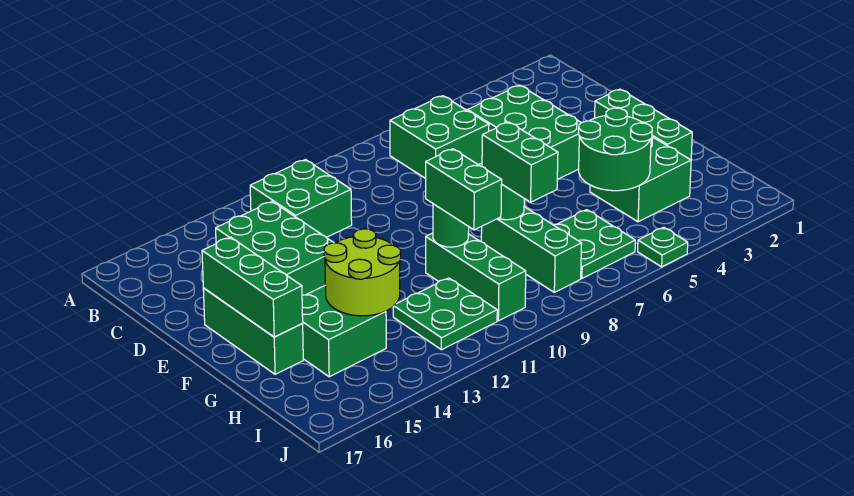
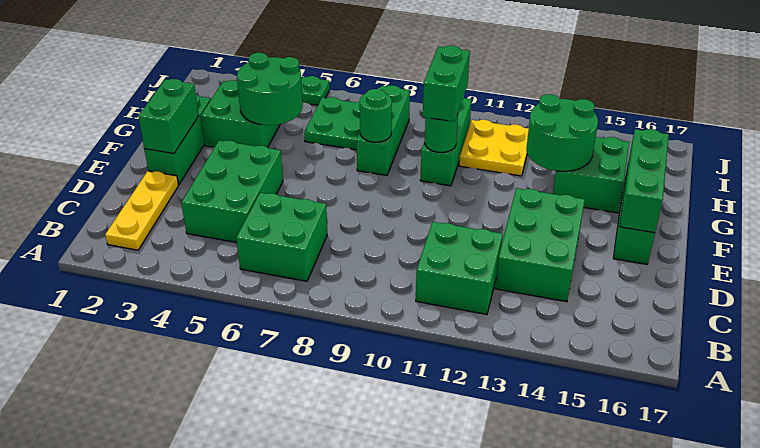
none -> yellow plate B2:D2 level 1
green brick G8:H8 level 3 -> green brick E2:F2 level 2
lime round brick G13:H14 level 2 -> green round brick G13:H14 level 2
green plate H11:I12 level 1 -> yellow plate H11:I12 level 1

